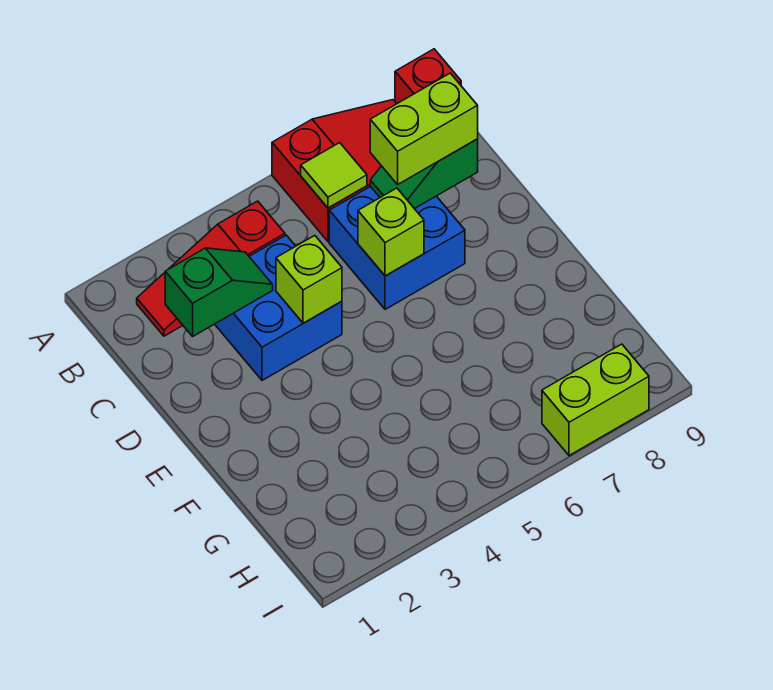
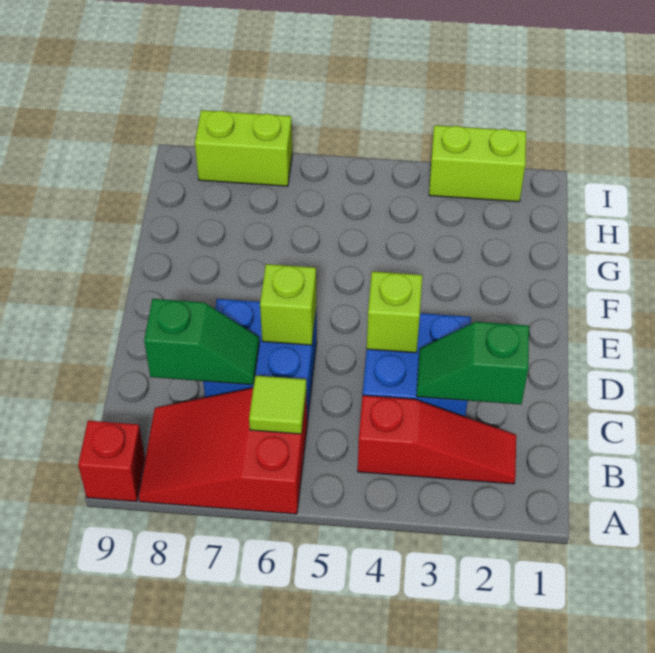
lime brick C7:C8 level 3 -> lime brick I2:I3 level 1

